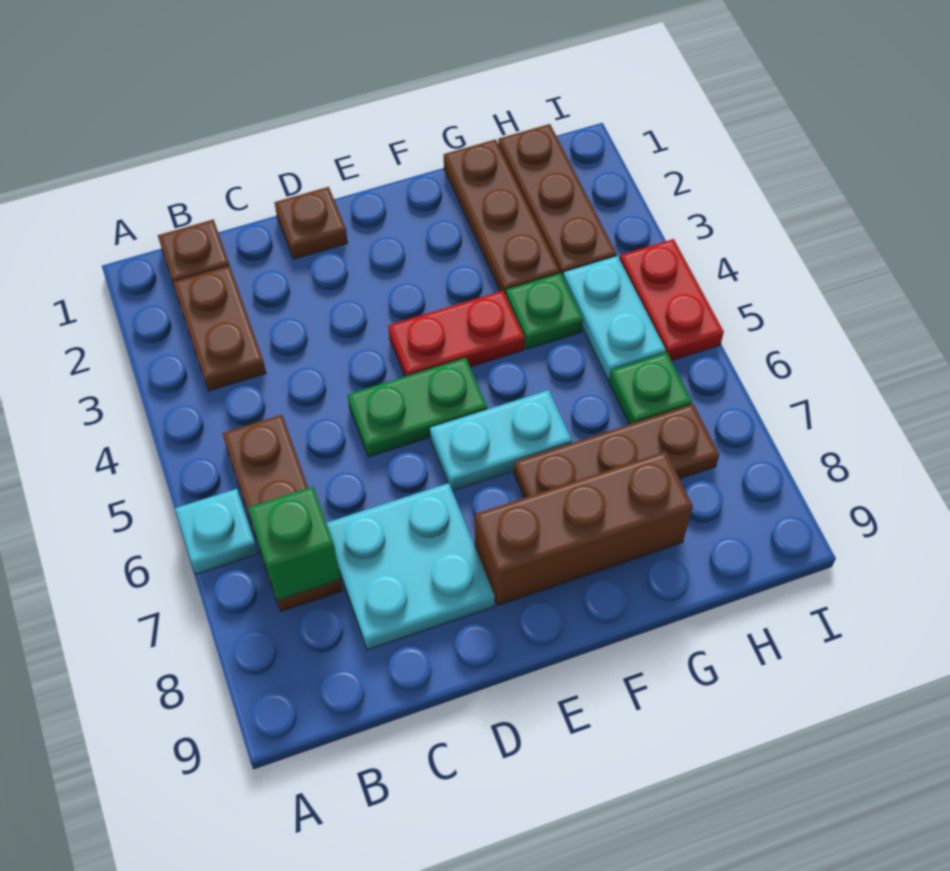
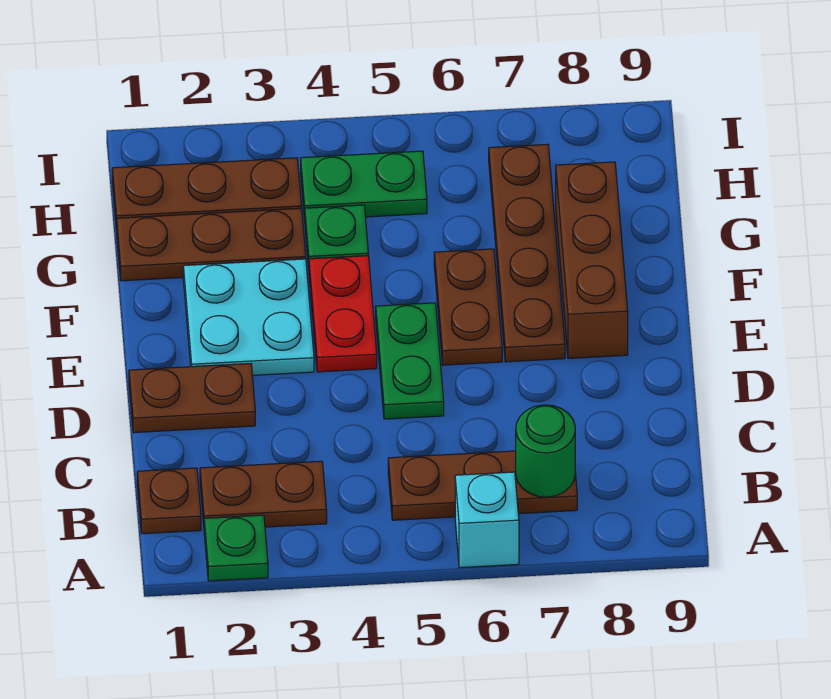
cyan plate A6 level 1 -> cyan brick A6 level 1
green brick B7 level 2 -> green round brick B7 level 2
cyan plate C7:D8 level 1 -> cyan plate E2:F3 level 1
brown plate D1 level 1 -> brown plate D1:D2 level 1
cyan plate E6:F6 level 1 -> brown plate E6:F6 level 1
brown plate F7:H7 level 1 -> brown plate E7:H7 level 1
cyan plate H4:H5 level 1 -> green plate H4:H5 level 1
green plate H6 level 1 -> green plate A2 level 1
red plate I4:I5 level 1 -> none

